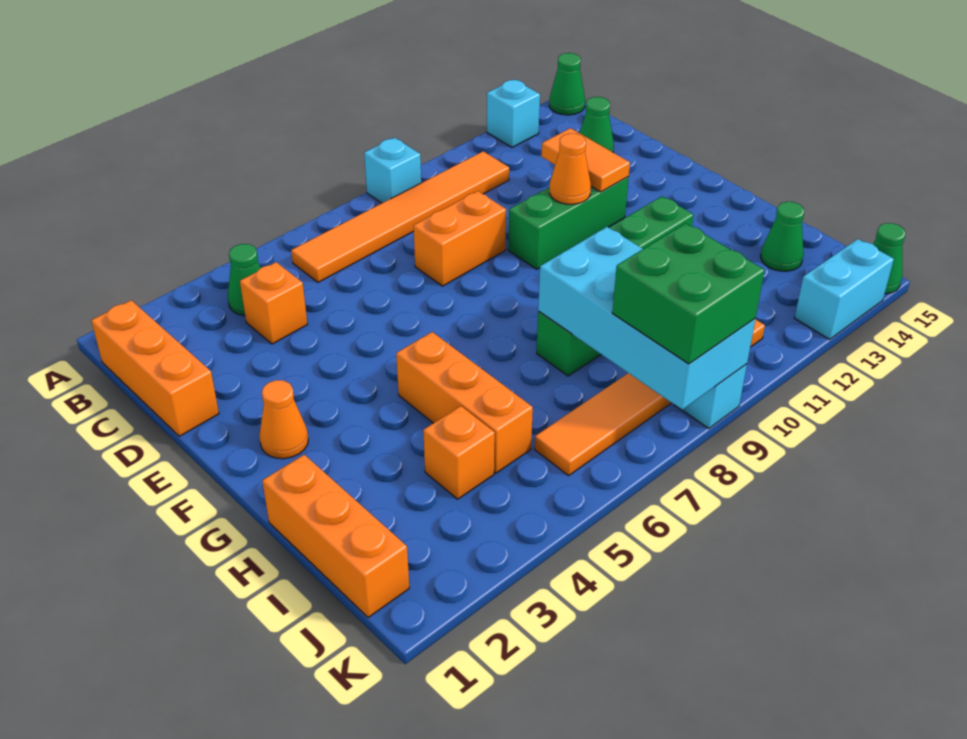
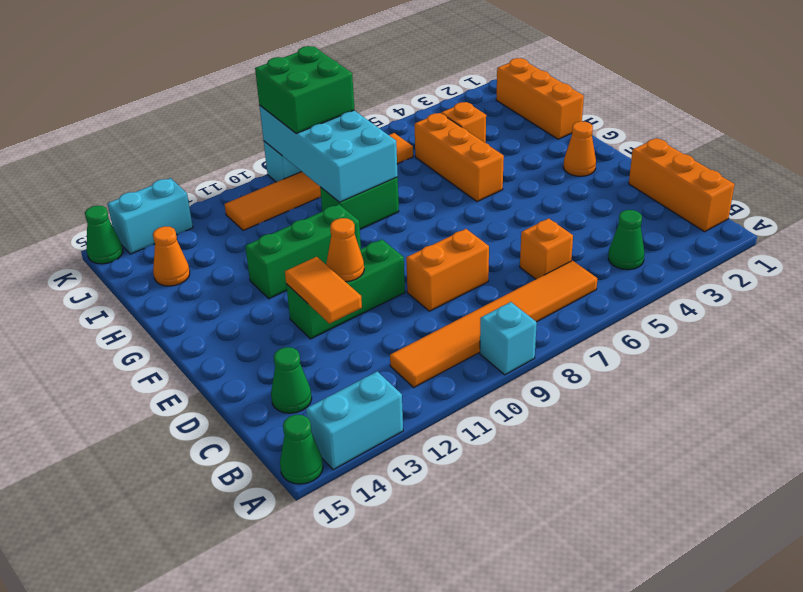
cyan brick A13 level 1 -> cyan brick A13:A14 level 1
orange brick C4 level 1 -> orange brick C6 level 1
green cone I14 level 1 -> orange cone I14 level 1

